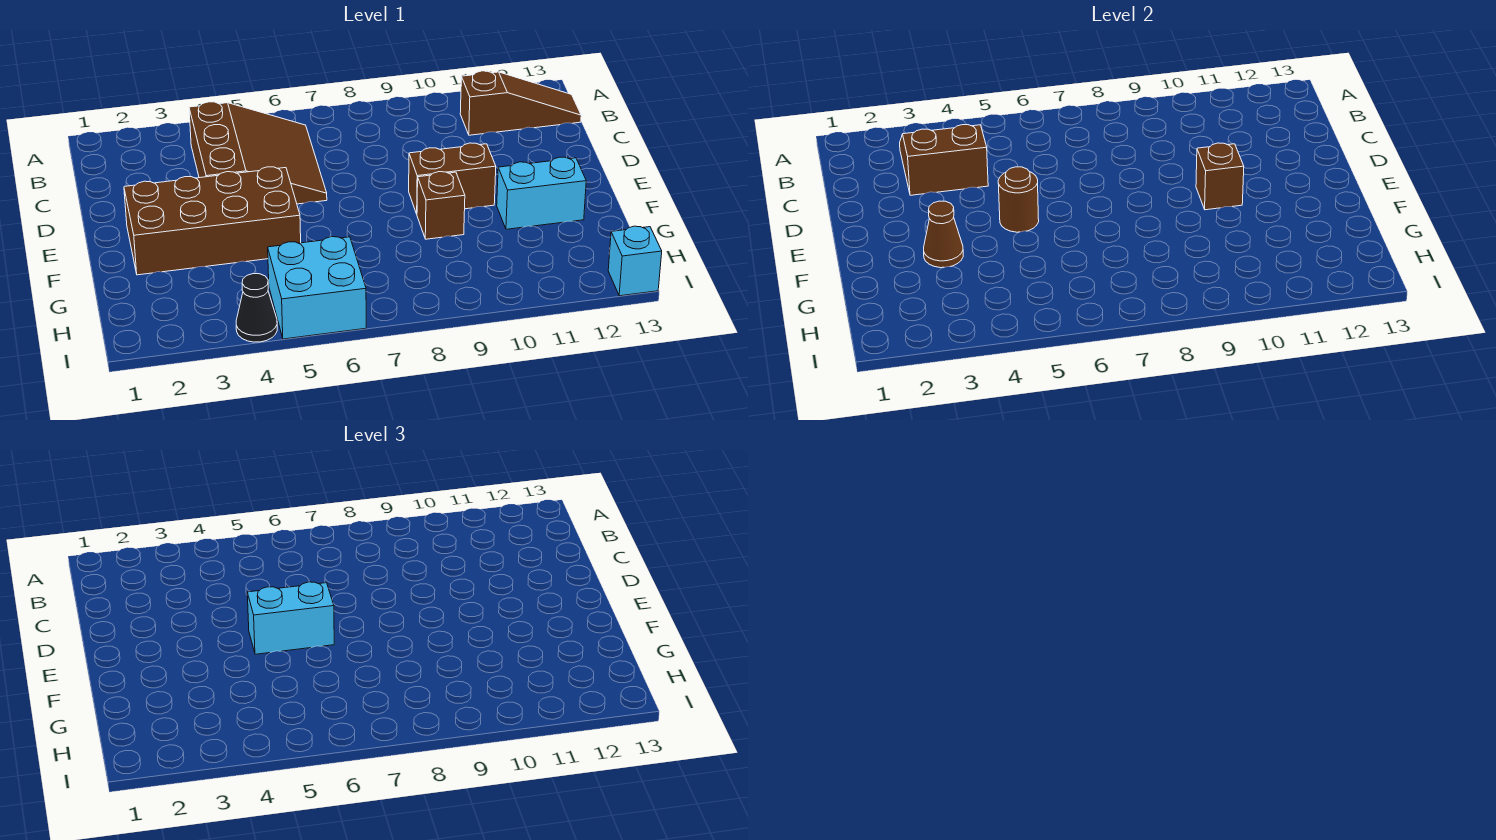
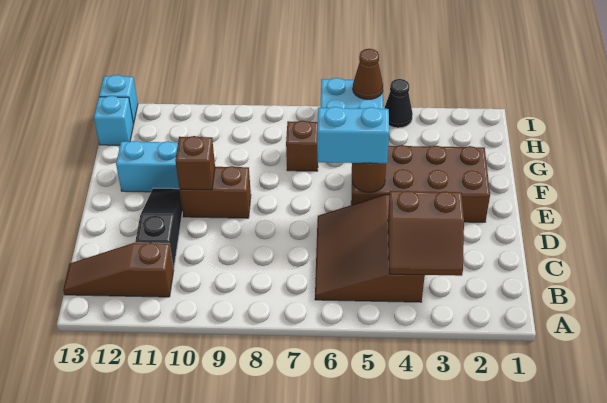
none -> black slope C11:E11 level 1 top C
brown cone F3 level 2 -> brown cone I5 level 2
brown brick F9 level 1 -> brown brick G7 level 1
none -> cyan brick H13 level 1

